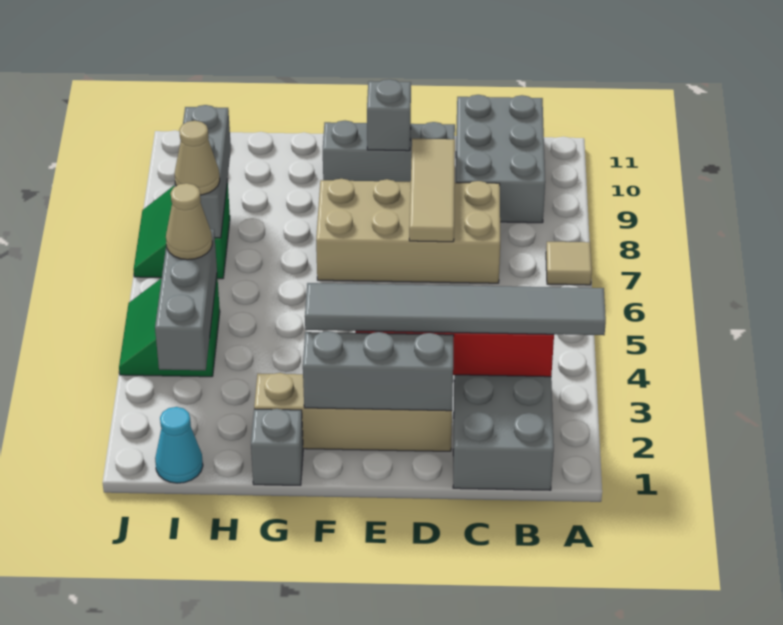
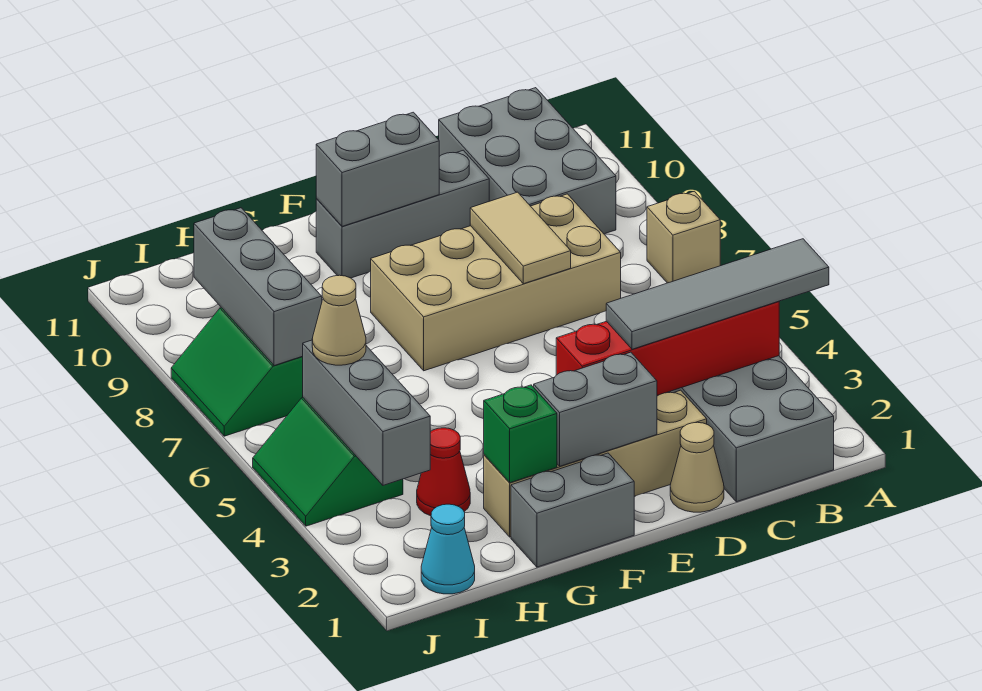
grey tile A3:F3 level 3 -> grey tile A3:D3 level 3
tan tile A7 level 1 -> tan brick A7 level 1
grey brick D2:F2 level 2 -> grey brick E2:F2 level 2
tan tile D7:D9 level 2 -> tan tile D7:D8 level 2
grey brick E10 level 2 -> grey brick E10:F10 level 2
grey brick G1 level 1 -> grey brick F1:G1 level 1
none -> green brick G2 level 2
none -> red cone H3 level 1
tan cone I7 level 3 -> tan cone D1 level 1

